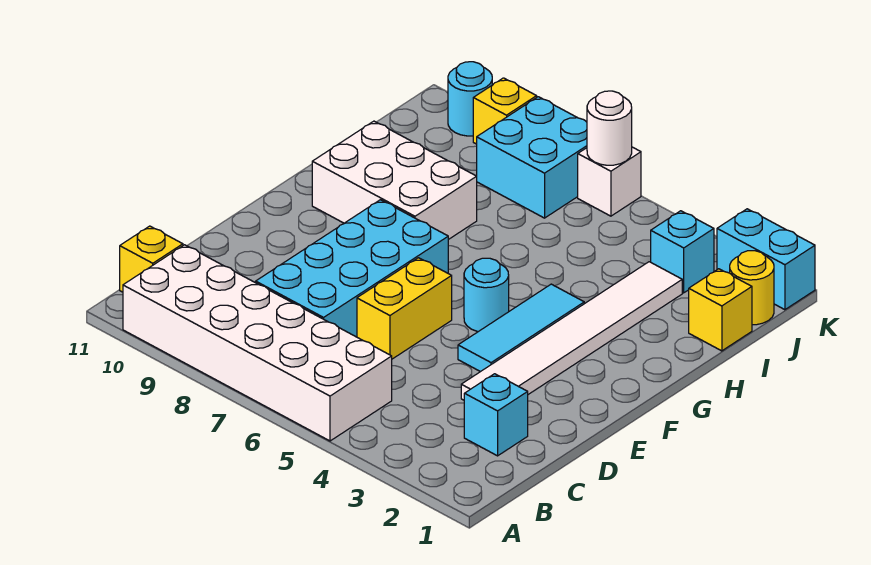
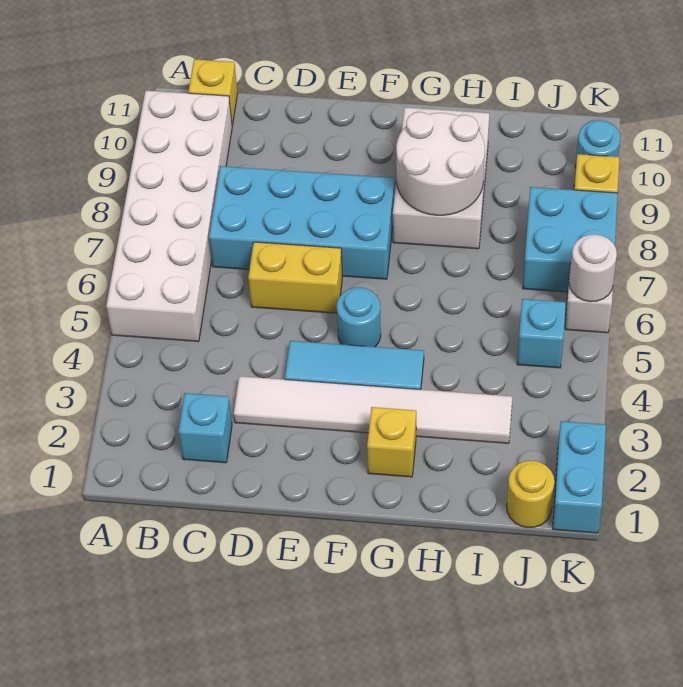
none -> white round brick G8:H9 level 2
yellow brick I1 level 1 -> yellow brick G2 level 1
cyan brick J3 level 1 -> cyan brick J5 level 1

